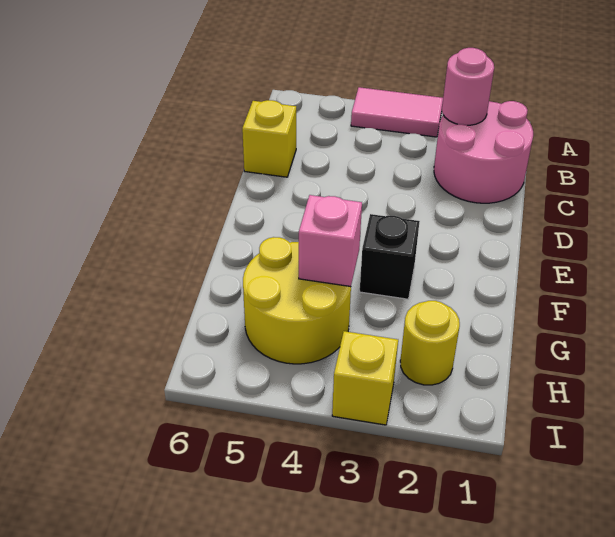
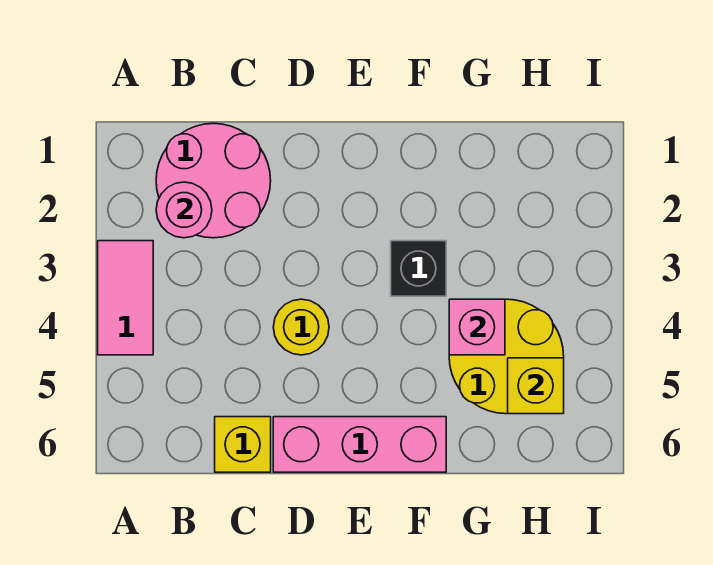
none -> pink brick D6:F6 level 1
yellow round brick H2 level 1 -> yellow round brick D4 level 1
yellow brick I3 level 1 -> yellow brick H5 level 2

